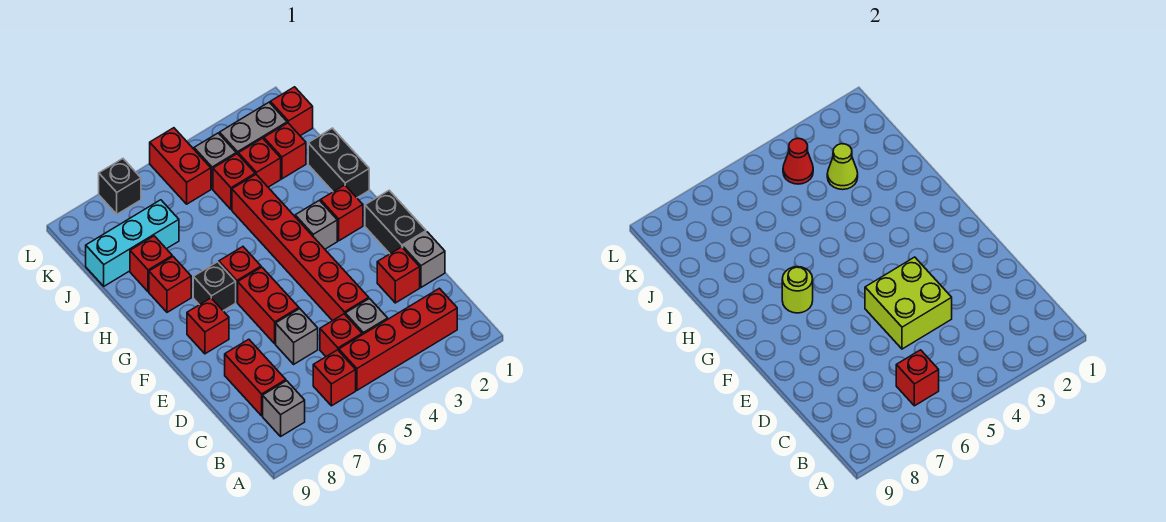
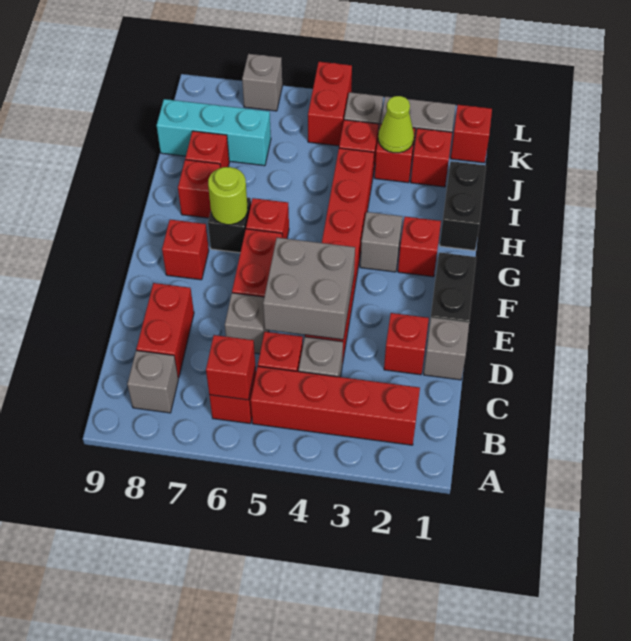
lime brick D4:E5 level 2 -> grey brick D4:E5 level 2
red cone K4 level 2 -> none
black brick L7 level 1 -> grey brick L7 level 1

